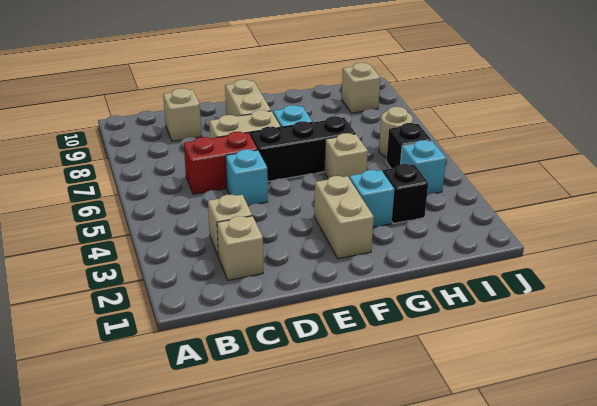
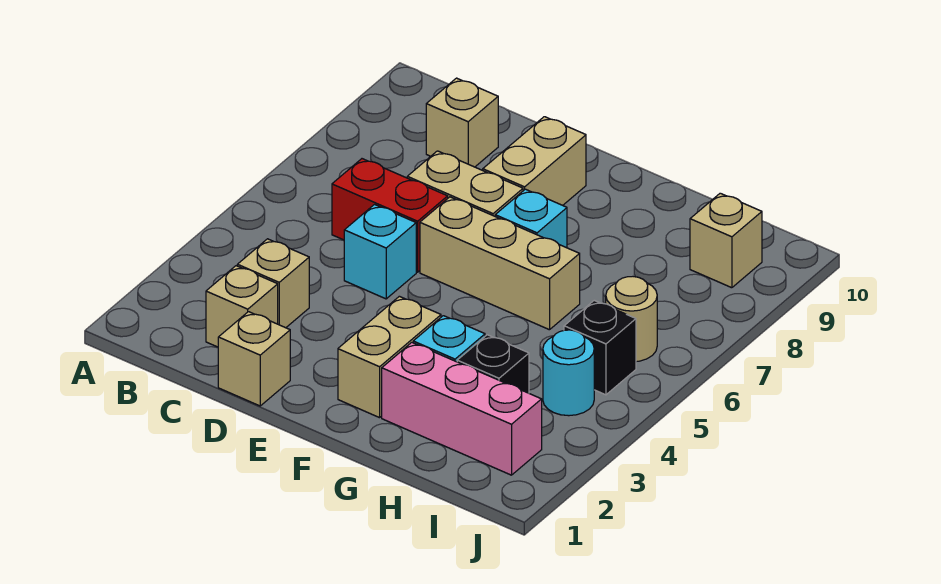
black brick E6:G6 level 1 -> tan brick E6:G6 level 1
none -> pink brick G2:I2 level 1
tan brick G5 level 1 -> tan brick D1 level 1
cyan brick I4 level 1 -> cyan round brick I4 level 1

